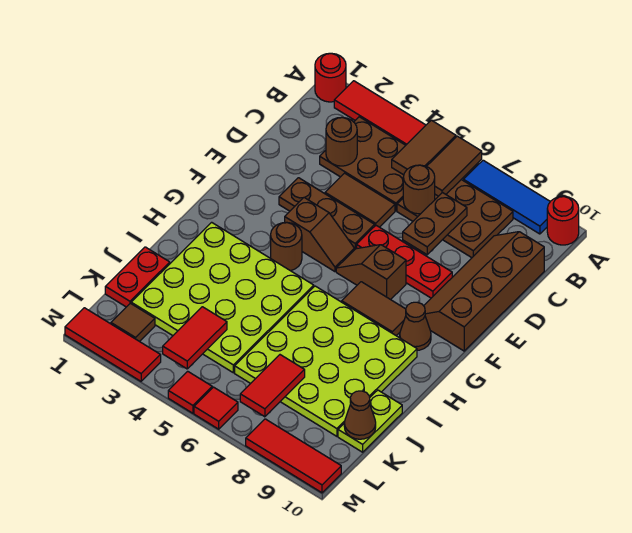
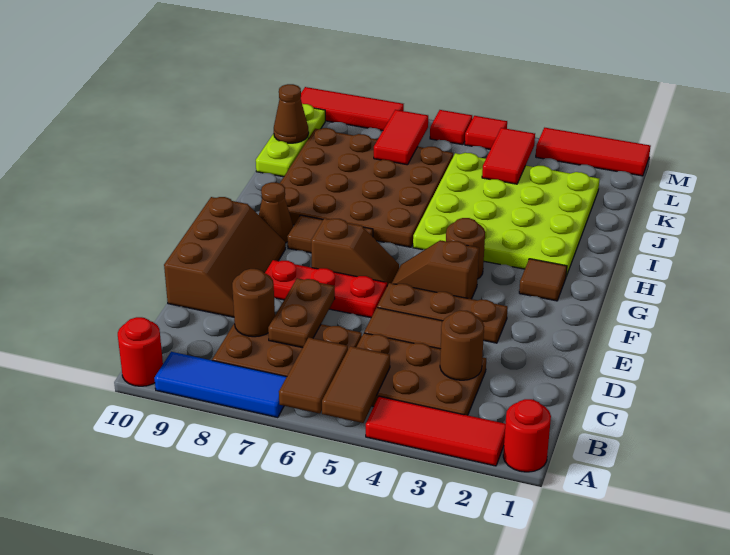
brown round brick C6 level 2 -> brown round brick C8 level 2
brown slope C9:F10 level 1 top 10 -> brown slope D9:F10 level 1 top 10
lime plate H6:K9 level 1 -> brown plate H6:K9 level 1
red plate J1:K1 level 1 -> none
lime plate J10:K10 level 1 -> lime plate J10:L10 level 1
brown tile L2 level 1 -> brown tile G2 level 1

